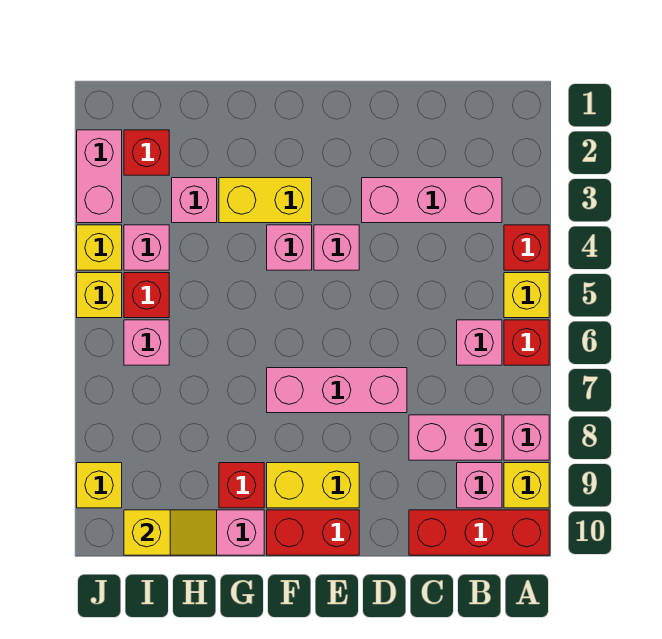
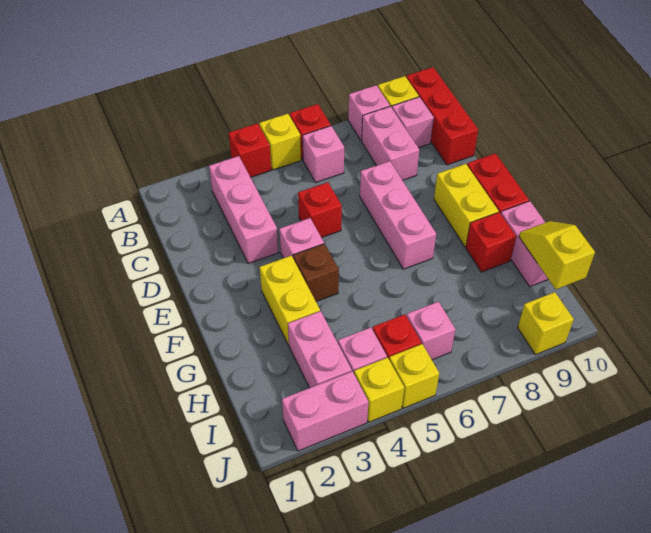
pink brick F4 level 1 -> brown brick F4 level 1
pink brick H3 level 1 -> pink brick H3:I3 level 1
red brick I2 level 1 -> red brick D5 level 1

